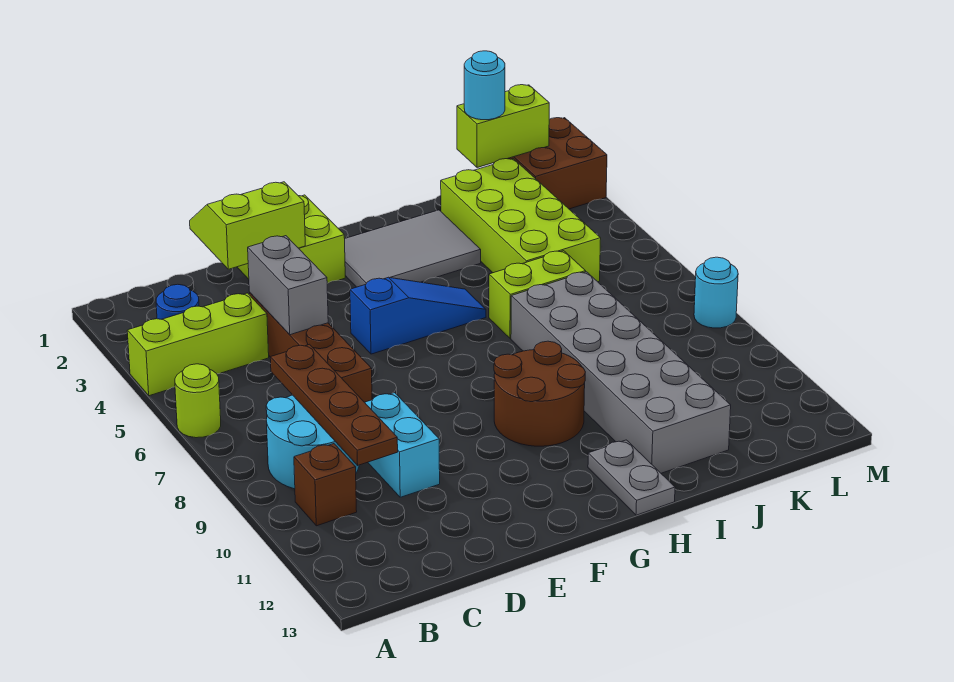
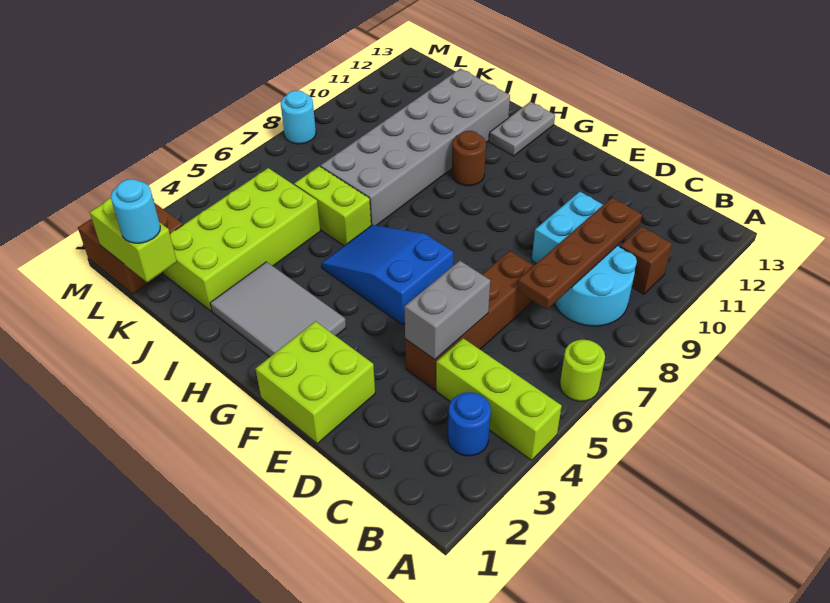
lime slope D1:E2 level 2 top 2 -> none
blue slope F5:H5 level 1 top F -> blue slope F5:H6 level 1 top F
brown round brick G9:H10 level 1 -> brown round brick H10 level 1

